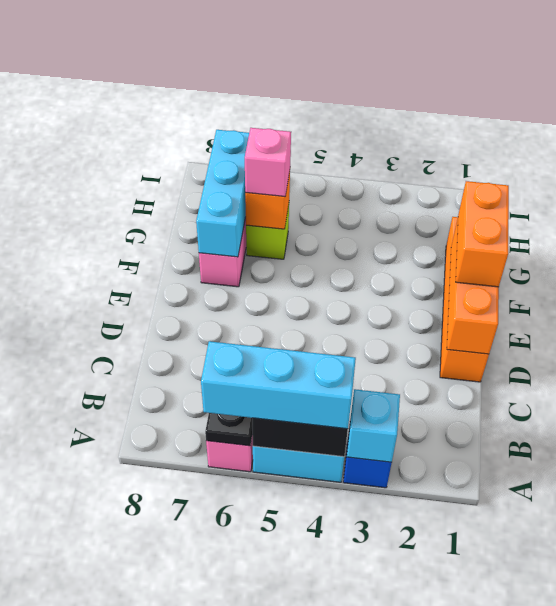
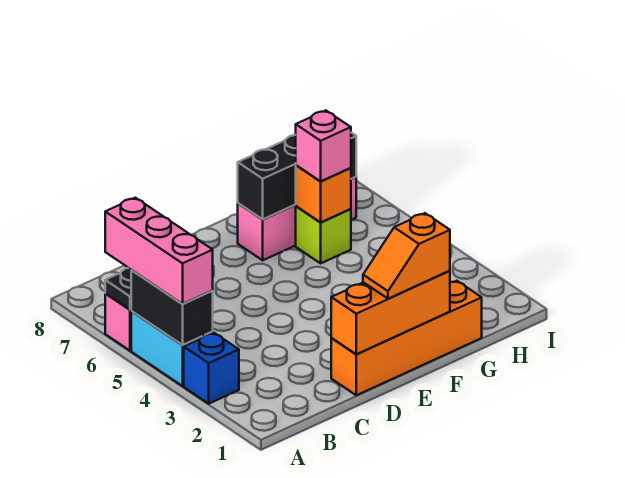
cyan brick A3 level 2 -> none
cyan brick A4:A6 level 3 -> pink brick A4:A6 level 3
orange brick E1:F1 level 3 -> orange slope E1:F1 level 3 top F
cyan brick F7:H7 level 2 -> black brick F7:H7 level 2

